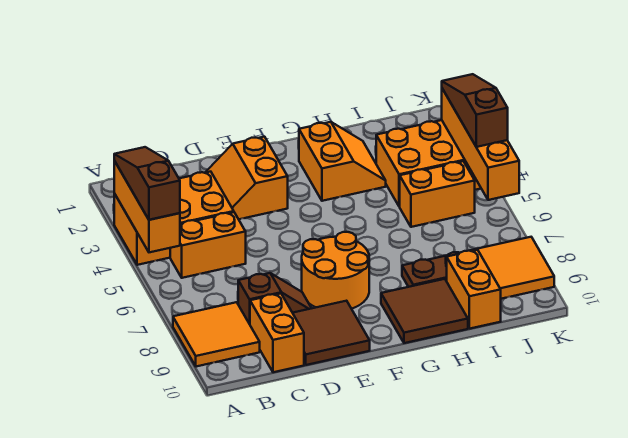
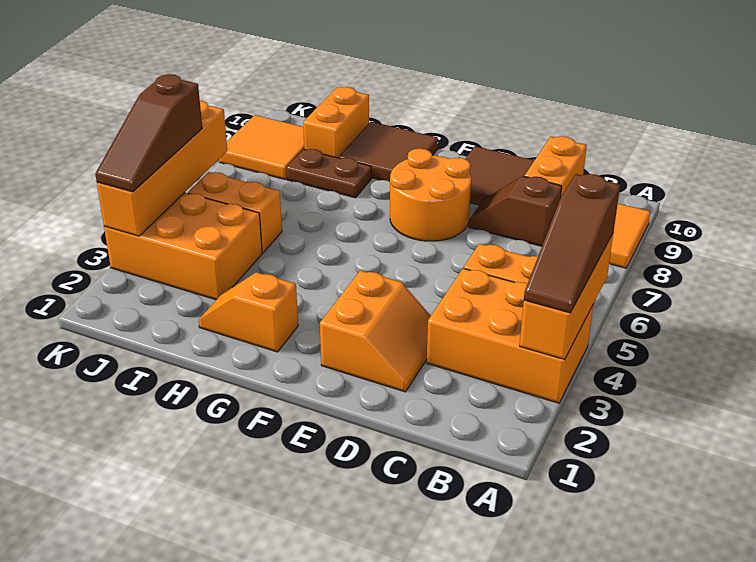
orange slope G2:H3 level 1 top G -> orange slope G2:H2 level 1 top G

